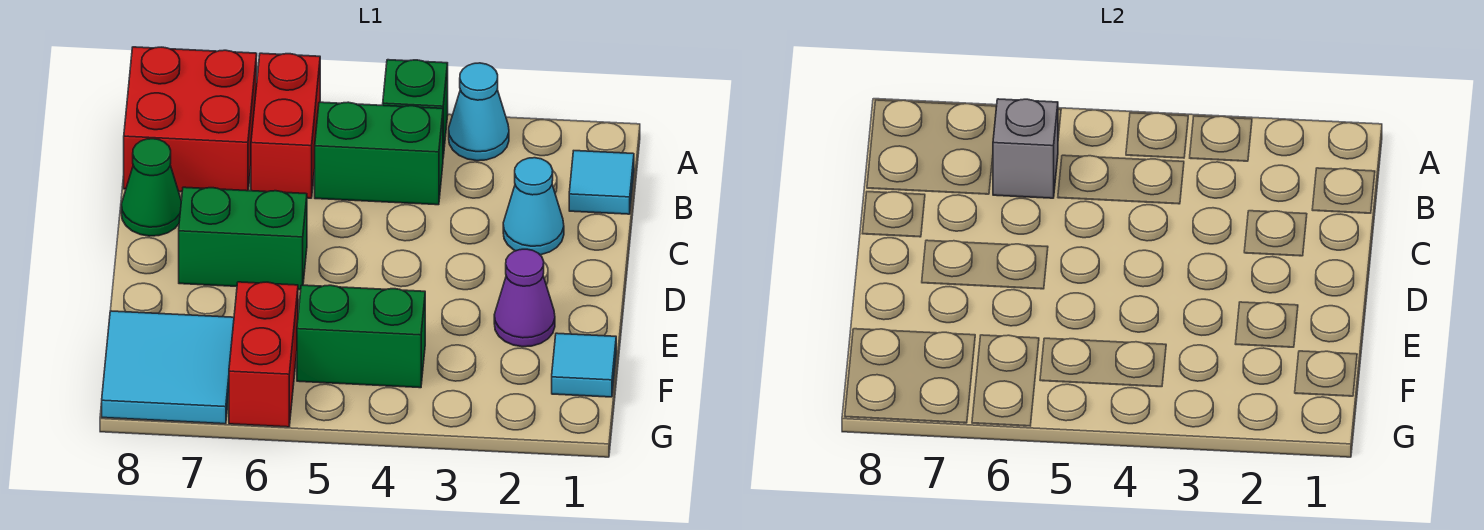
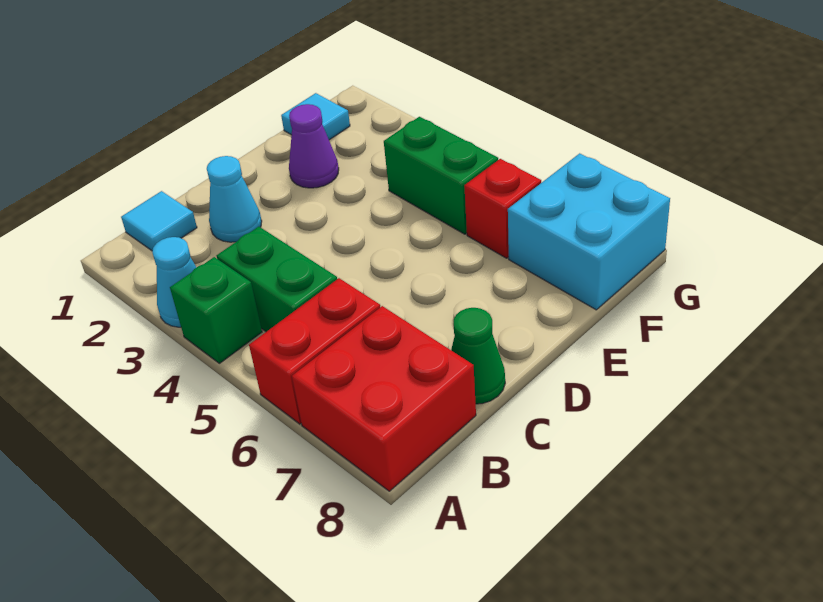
grey brick B6 level 2 -> none
green brick D6:D7 level 1 -> none
red brick F6:G6 level 1 -> red brick F6 level 1
cyan tile F7:G8 level 1 -> cyan brick F7:G8 level 1

